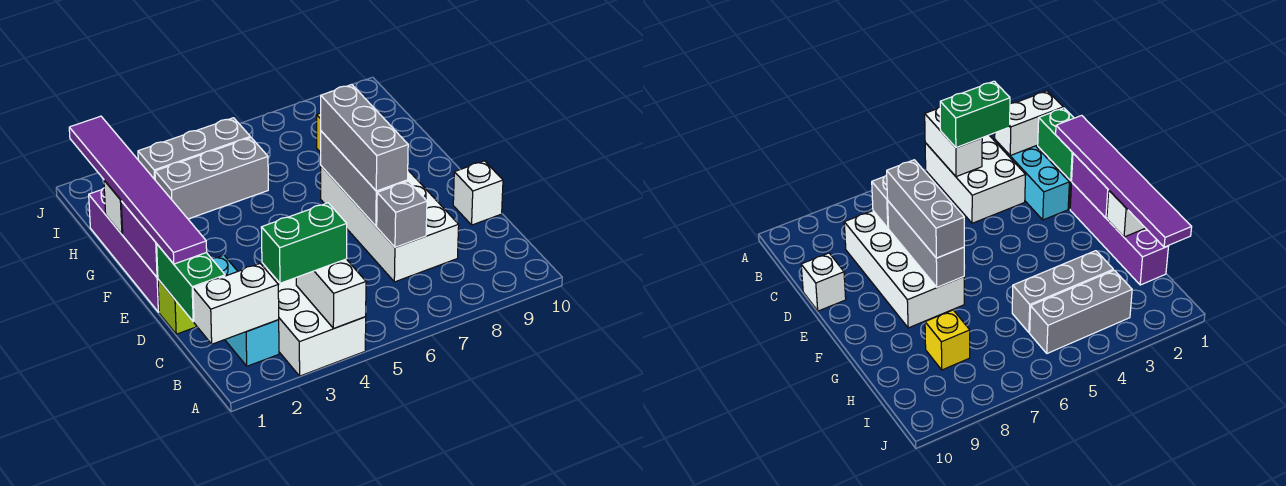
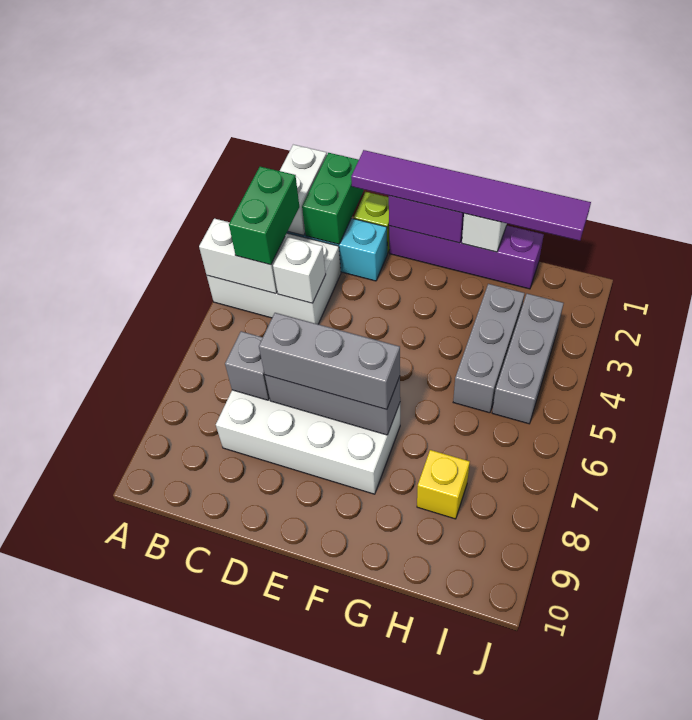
green brick C1:D1 level 2 -> green brick C1:C2 level 2
white brick D10 level 1 -> white brick C4 level 2

